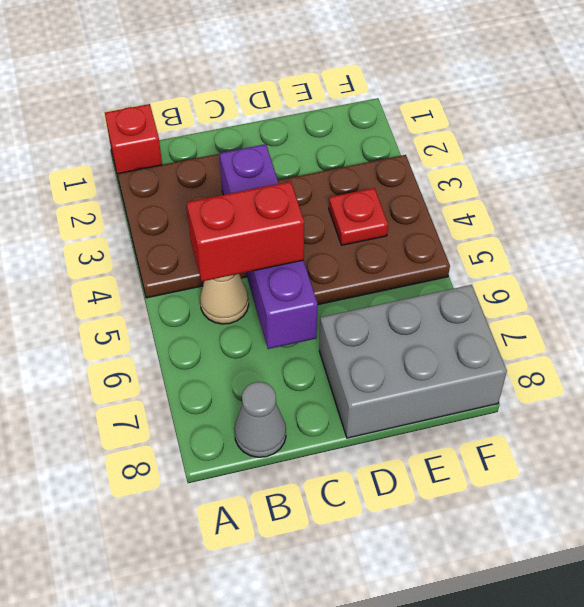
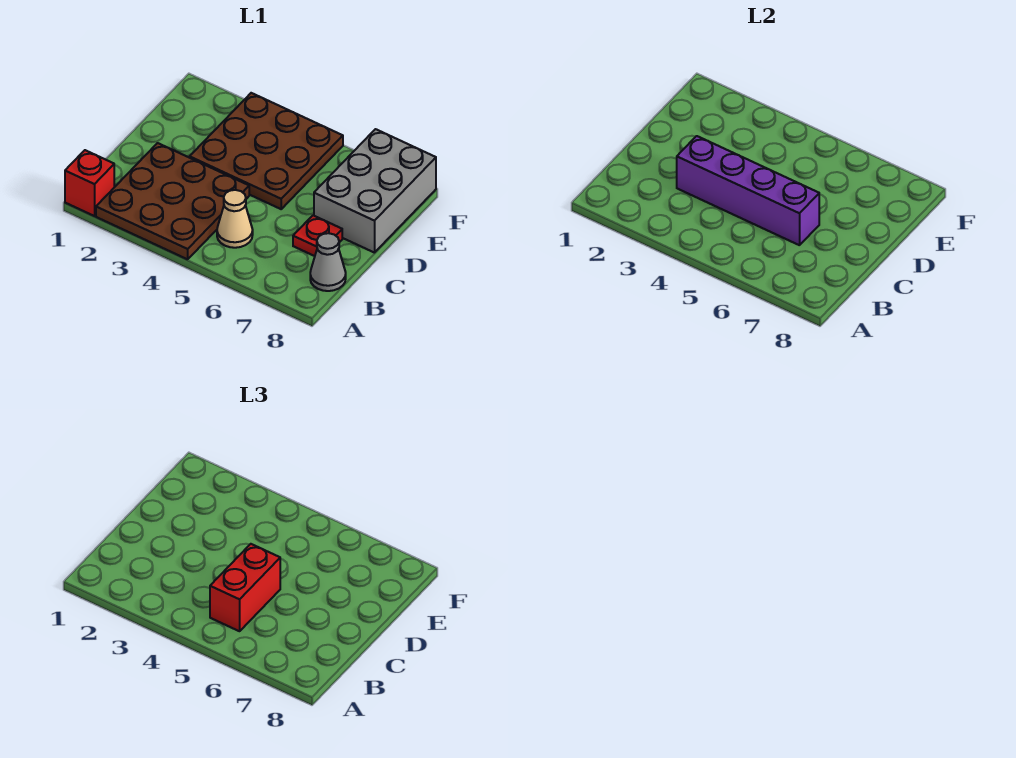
red plate E4 level 2 -> red plate C7 level 1

